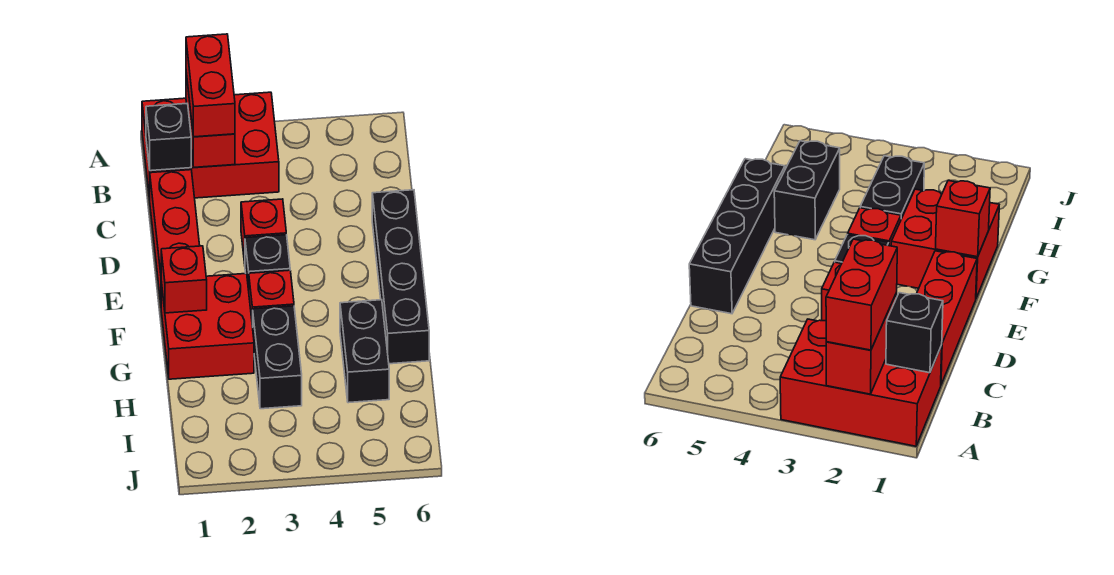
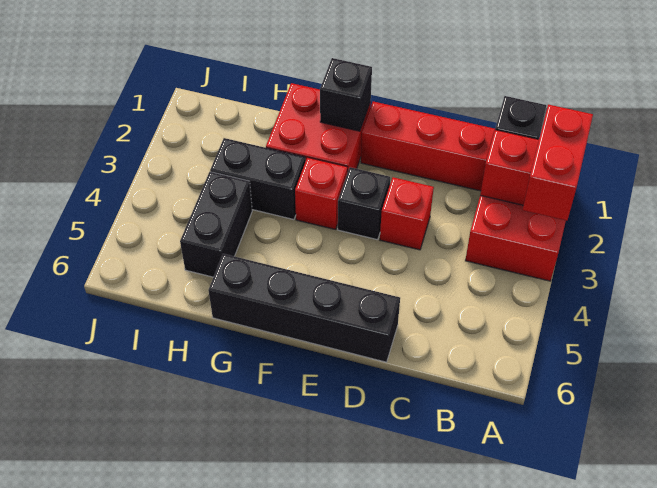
red brick A2:B2 level 3 -> red brick A2:A3 level 3
red brick F1 level 2 -> black brick F1 level 2
black brick G5:H5 level 1 -> black brick H4:H5 level 1

